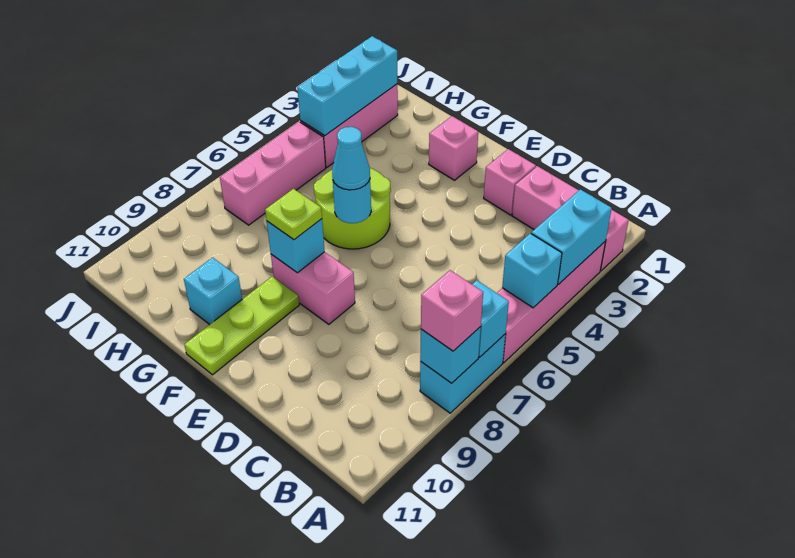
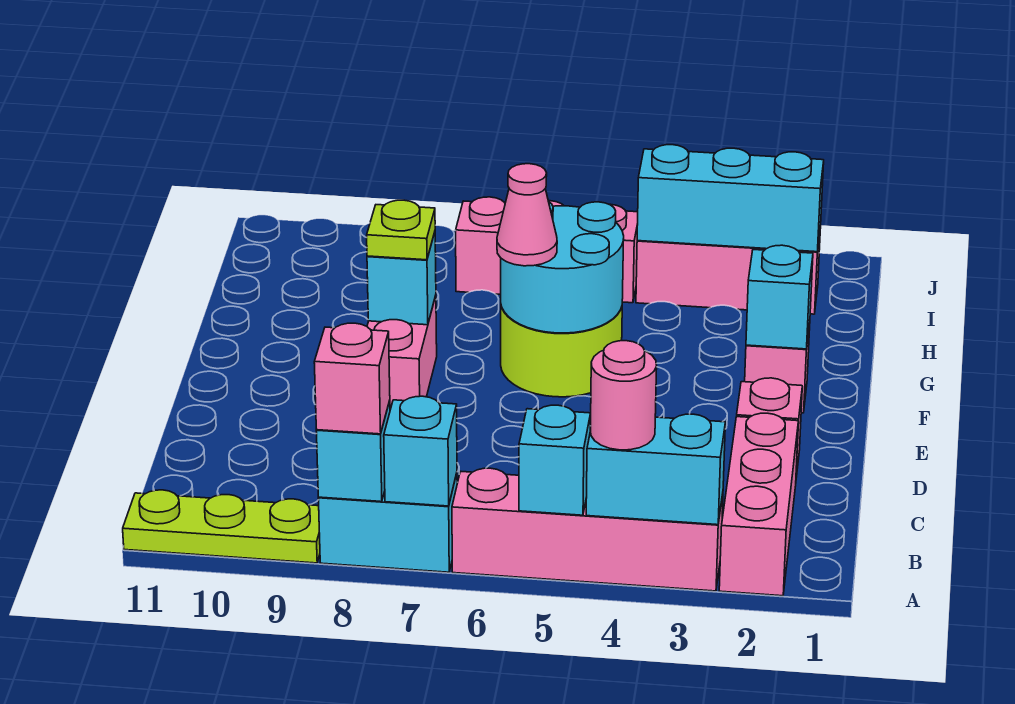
none -> pink round brick A4 level 3
cyan round brick F6 level 2 -> cyan round brick F5:G6 level 2
cyan cone F6 level 3 -> pink cone F6 level 3
lime plate F9:F11 level 1 -> lime plate A9:A11 level 1
cyan brick G10 level 1 -> cyan brick F2 level 2

